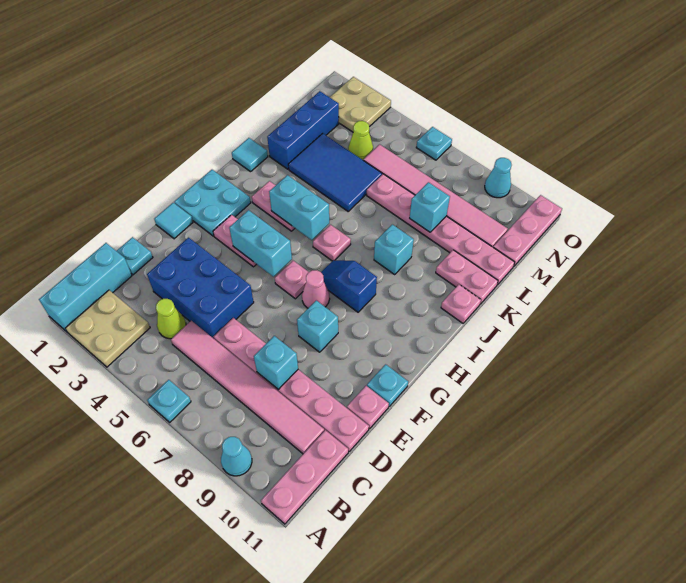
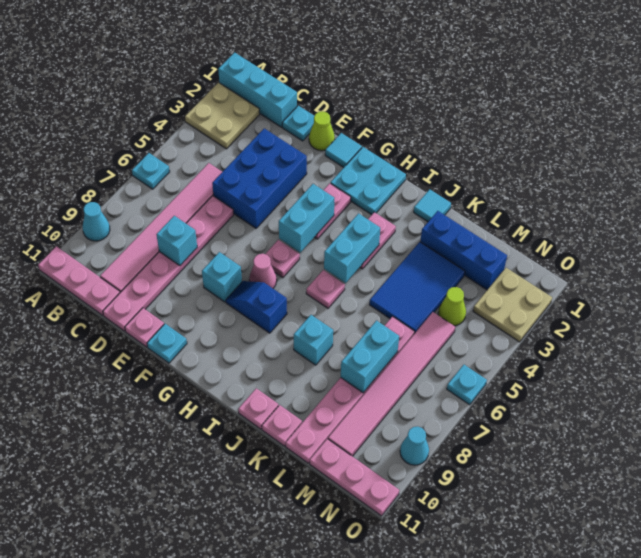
lime cone C4 level 1 -> lime cone E1 level 1
blue slope H7:H8 level 1 top 8 -> blue slope G8:H8 level 1 top H
pink plate K10:K11 level 1 -> pink plate K11 level 1
cyan brick L8 level 2 -> cyan brick L7:L8 level 2

